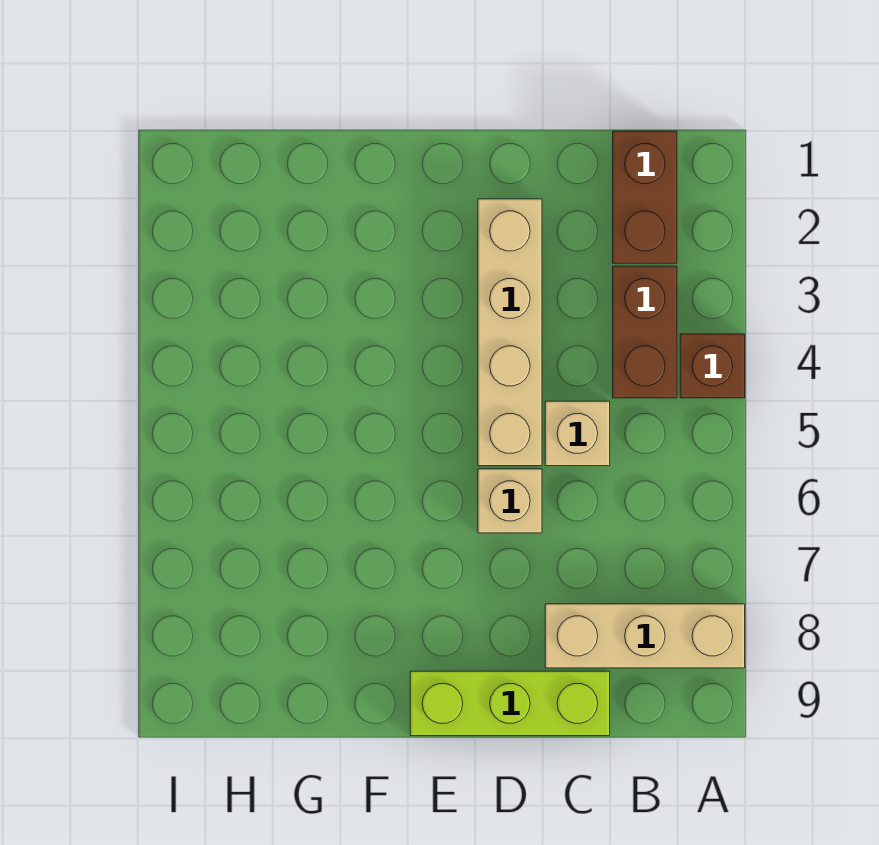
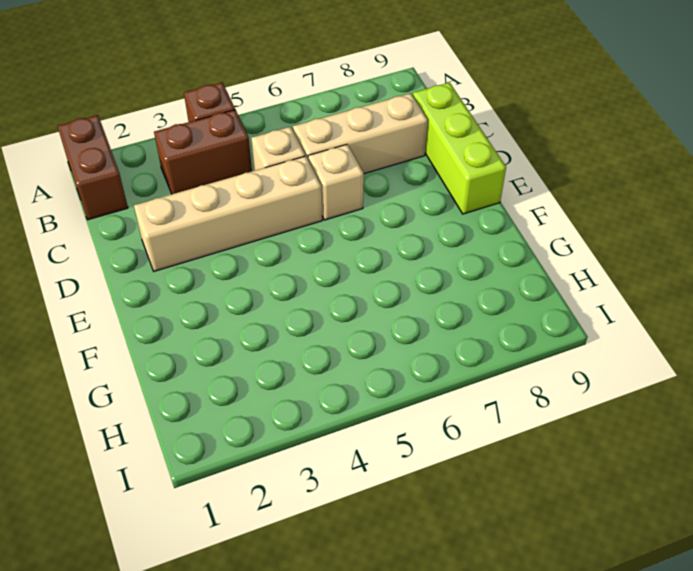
tan brick A8:C8 level 1 -> tan brick C6:C8 level 1
brown brick B1:B2 level 1 -> brown brick A1:B1 level 1

